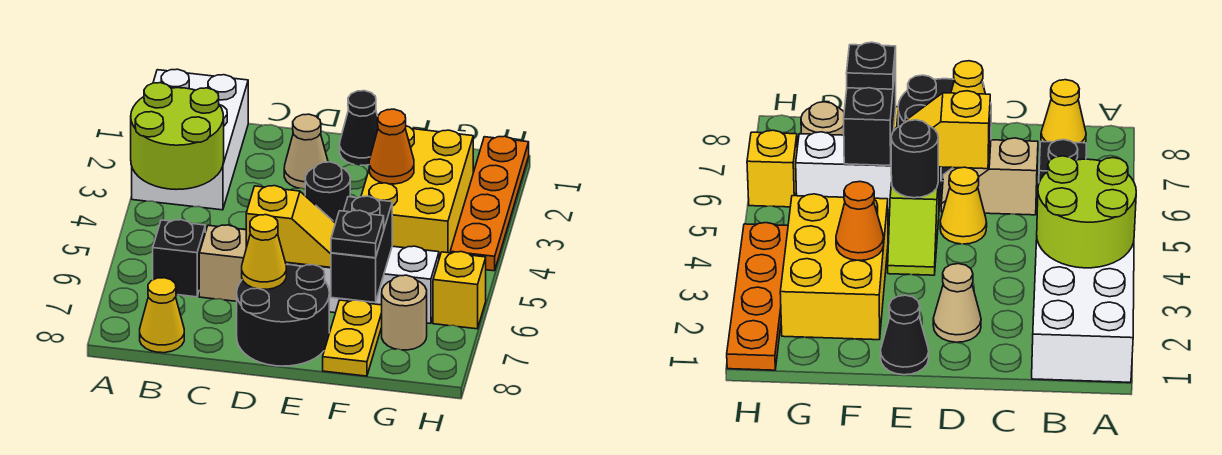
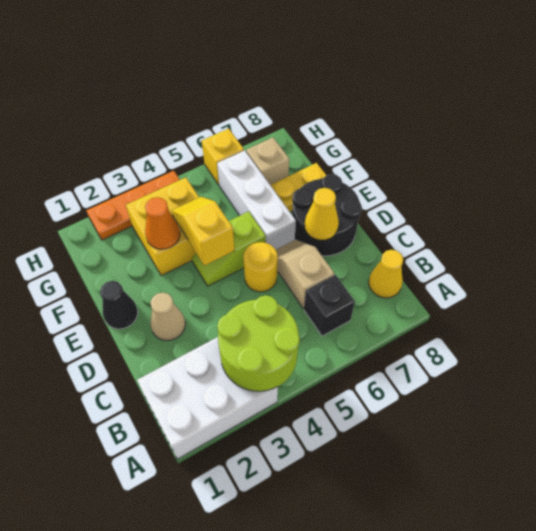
yellow cone D5 level 1 -> yellow round brick D5 level 1
yellow slope D6:E6 level 2 top D -> yellow slope E4:F4 level 2 top E
black round brick E5 level 2 -> none
yellow brick F2:G4 level 1 -> yellow brick F3:G4 level 1
black brick F6:F7 level 2 -> none
black plate F7 level 3 -> none
tan round brick G7 level 1 -> tan brick G7 level 1
orange plate H1:H4 level 1 -> orange plate H2:H4 level 1

